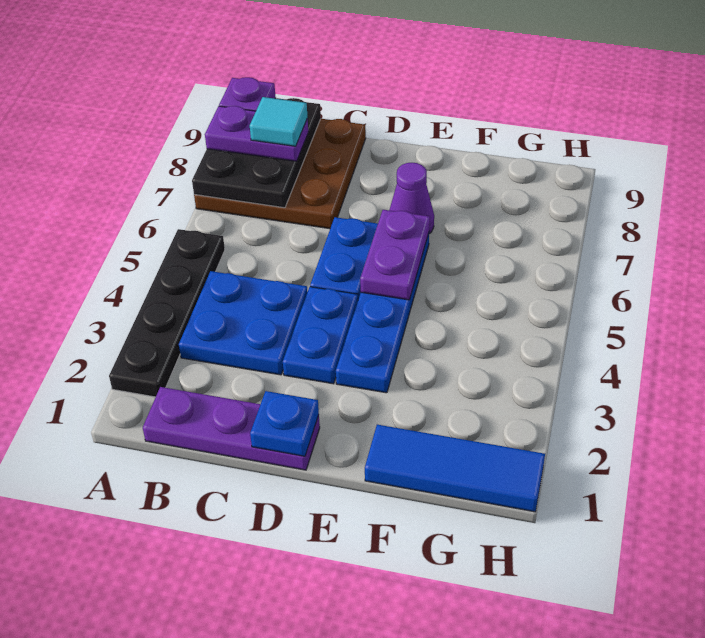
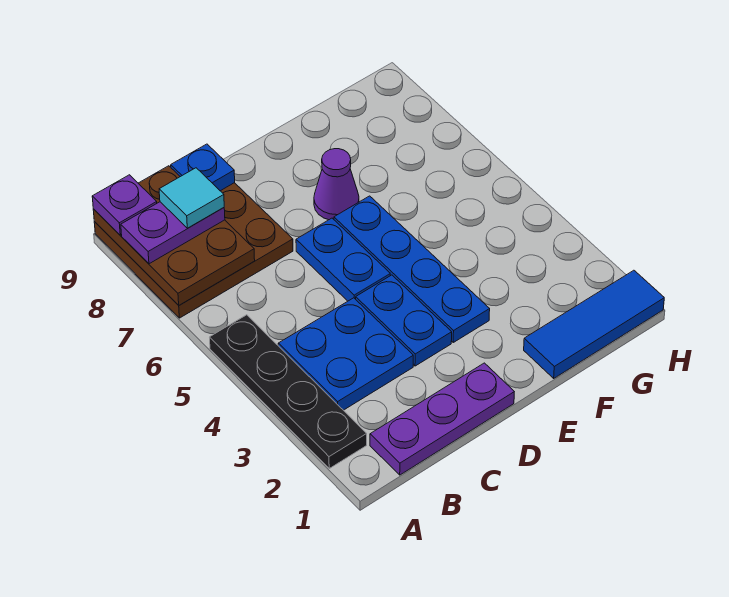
black plate A7:B9 level 2 -> brown plate A7:B9 level 2
blue plate D1 level 2 -> blue plate C9 level 2
purple plate E5:E6 level 2 -> none

